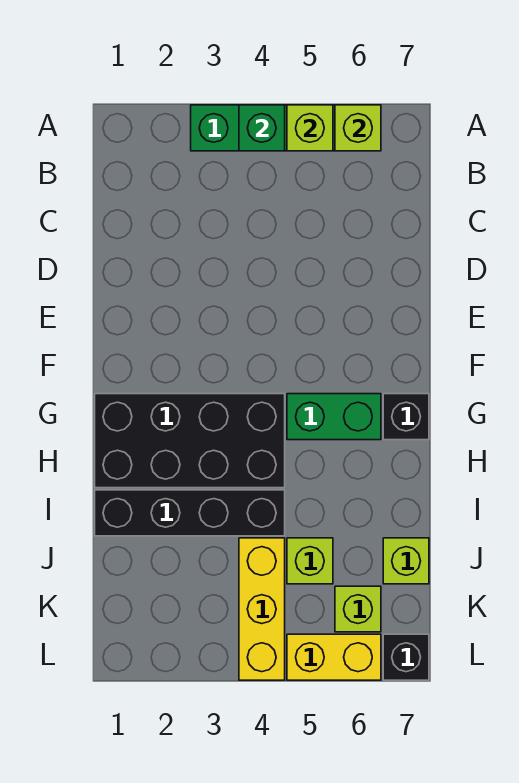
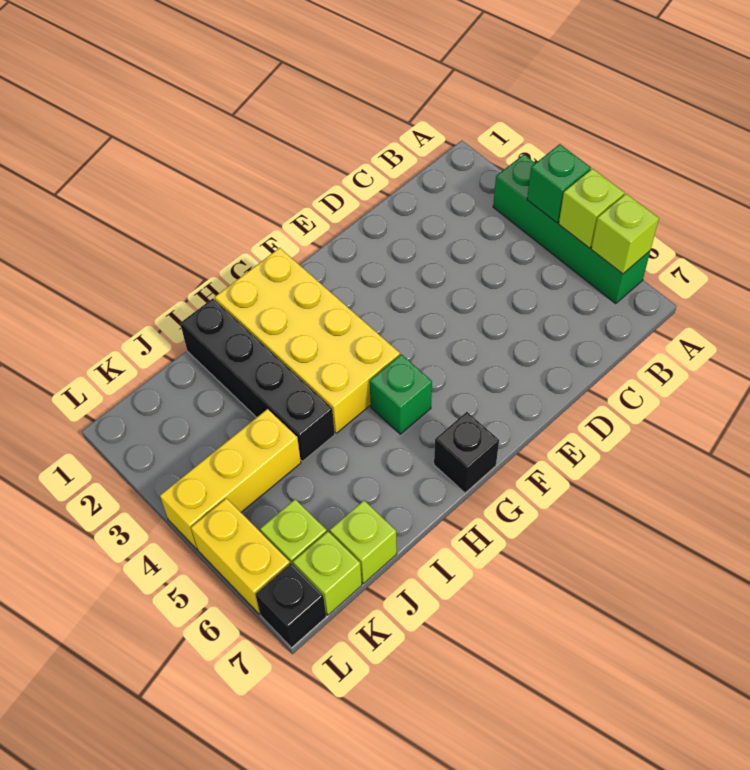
black brick G1:H4 level 1 -> yellow brick G1:H4 level 1
green brick G5:G6 level 1 -> green brick G5 level 1
lime brick J5 level 1 -> lime brick K7 level 1

